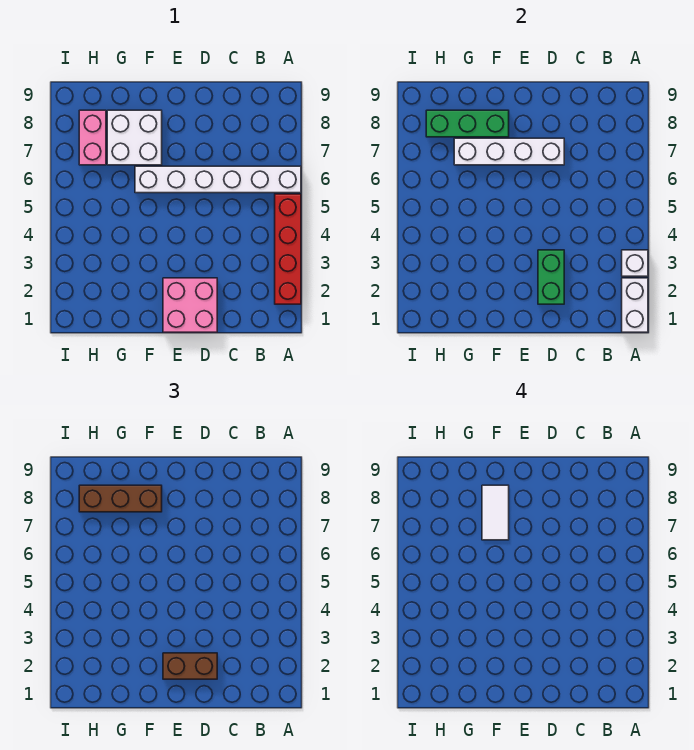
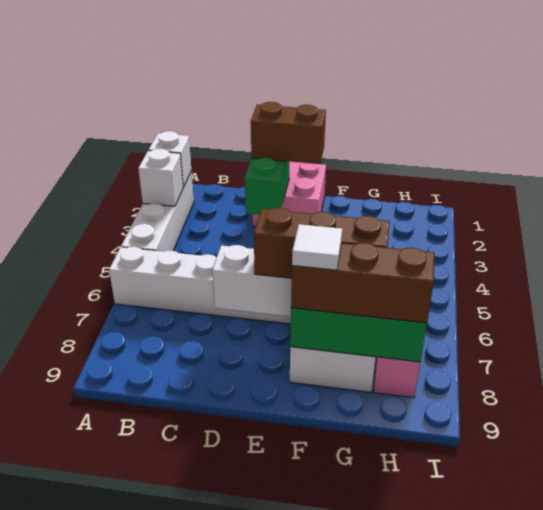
white brick A1:A2 level 2 -> white brick A2 level 2
red brick A2:A5 level 1 -> white brick A2:A5 level 1
none -> brown brick E7:G7 level 3
white tile F7:F8 level 4 -> white tile F8 level 4

